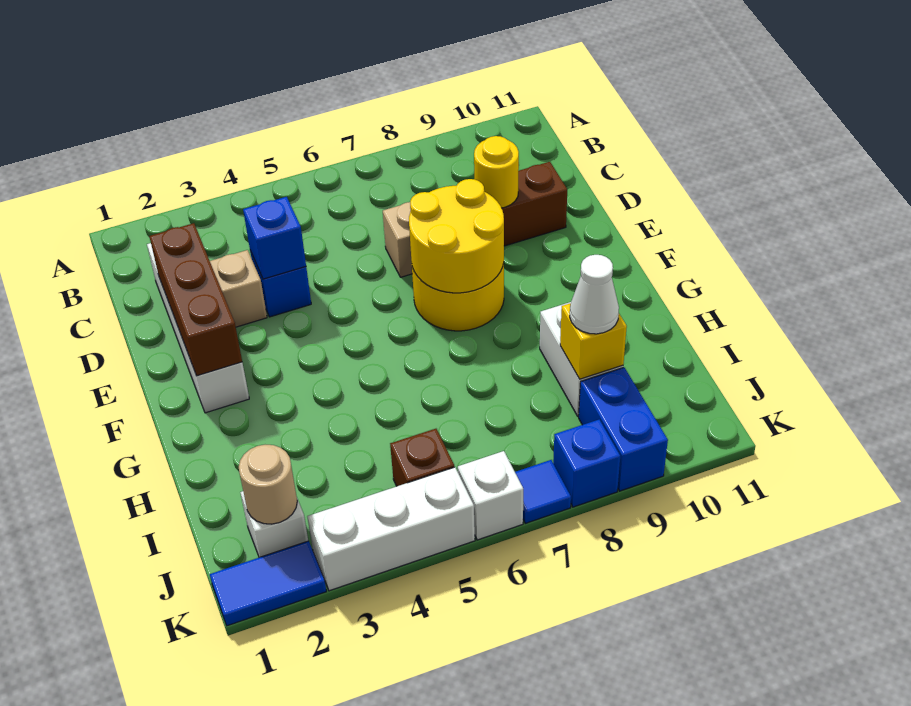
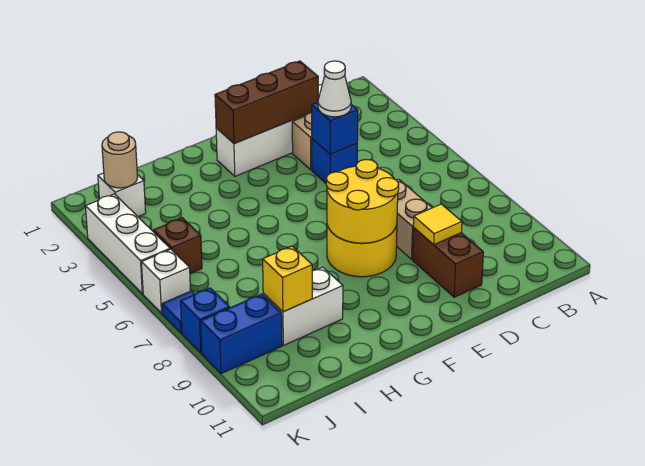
yellow round brick D9 level 2 -> yellow tile D9 level 2
white cone I9 level 3 -> white cone D4 level 3
blue tile K1:K2 level 1 -> none

